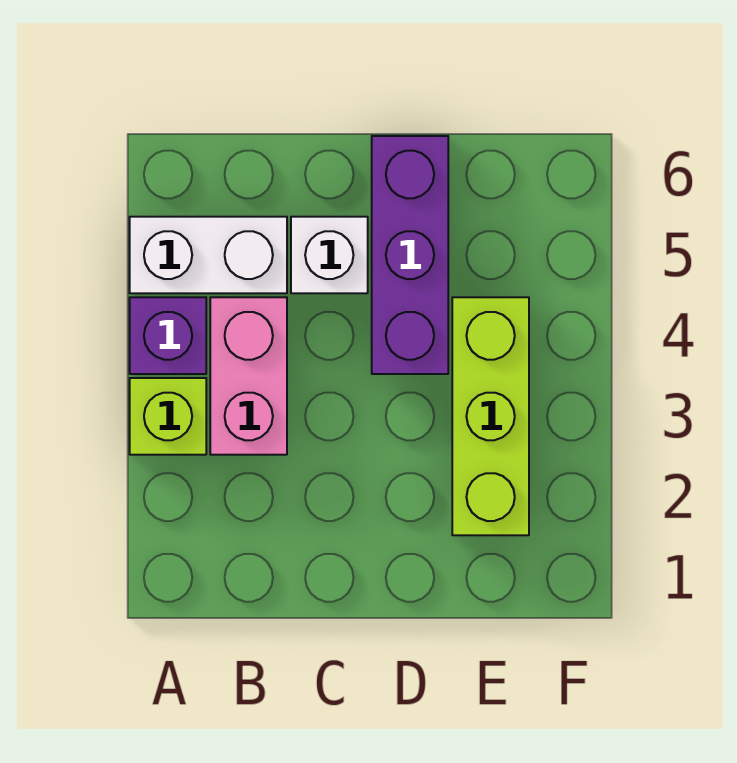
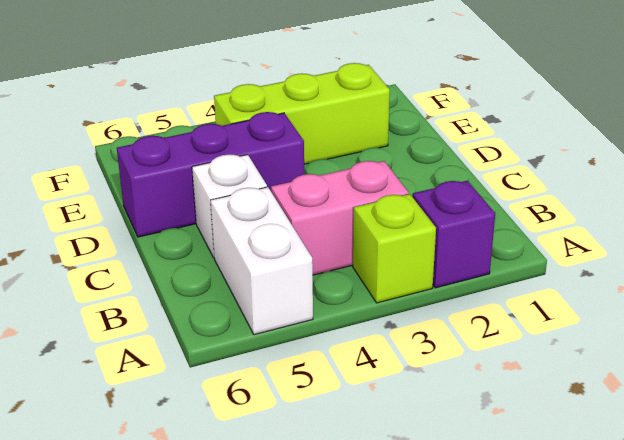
purple brick A4 level 1 -> purple brick A2 level 1

